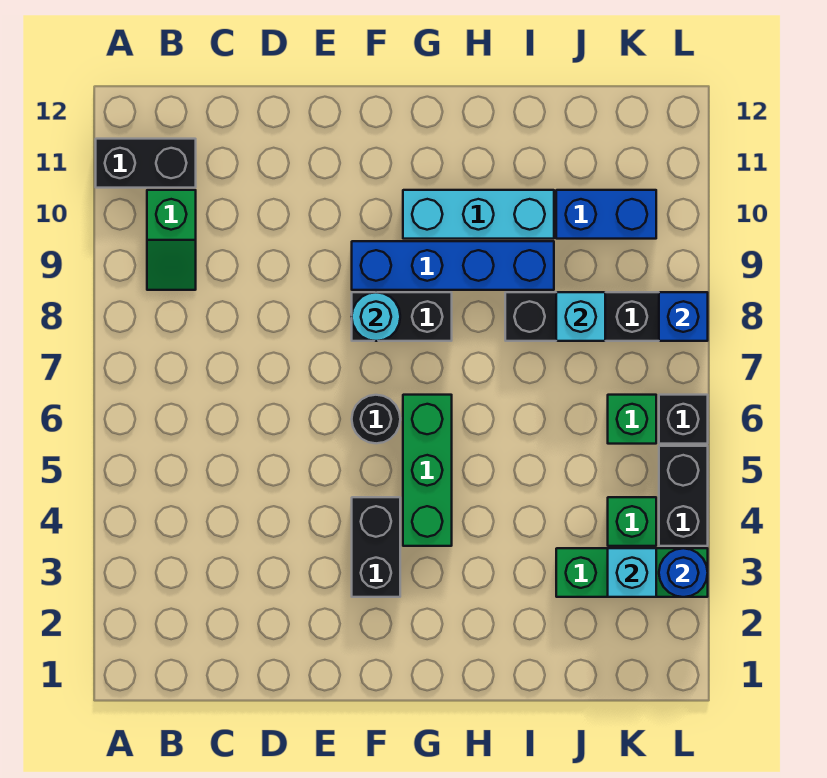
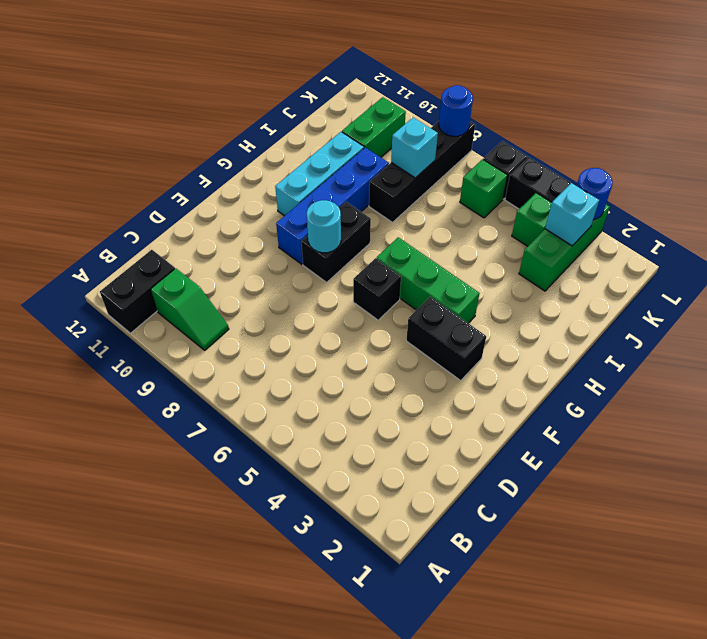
black round brick F6 level 1 -> black brick F6 level 1
blue brick J10:K10 level 1 -> green brick J10:K10 level 1
blue brick L8 level 2 -> blue round brick L8 level 2

